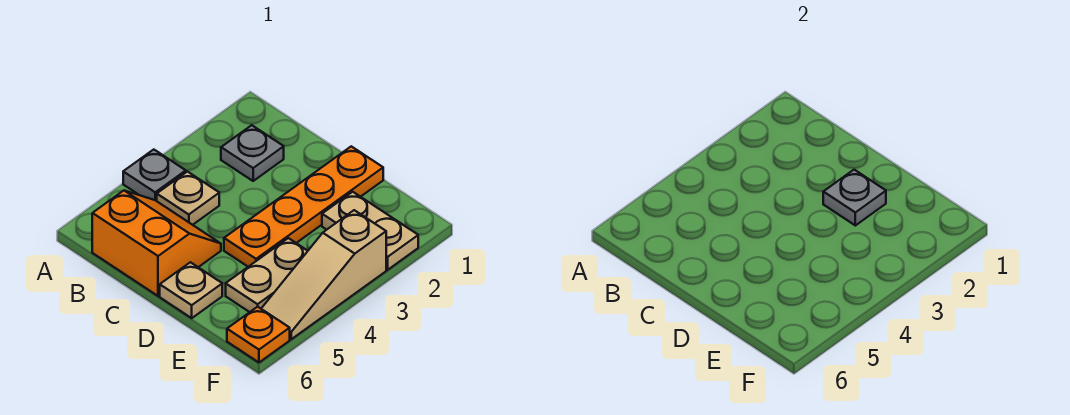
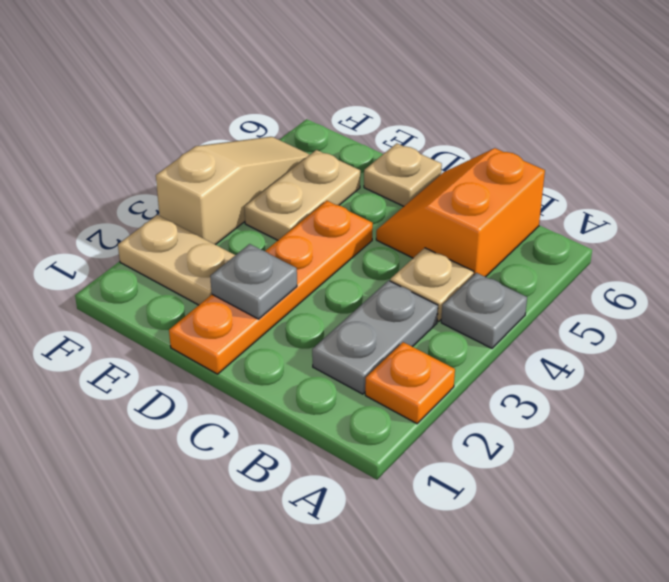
grey plate B2 level 1 -> grey plate B2:B3 level 1
orange slope B5:C6 level 1 top 6 -> orange slope B5:C6 level 1 top B
orange plate F6 level 1 -> orange plate A2 level 1

